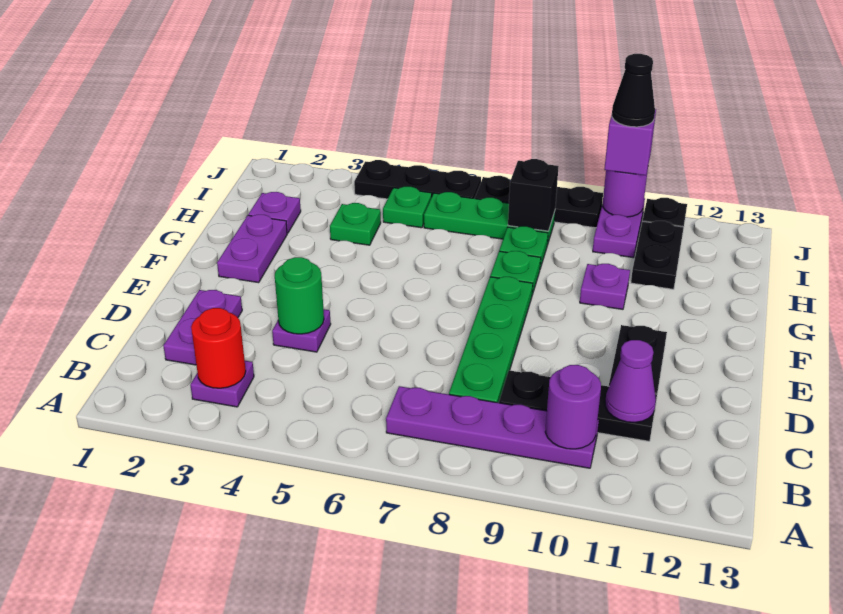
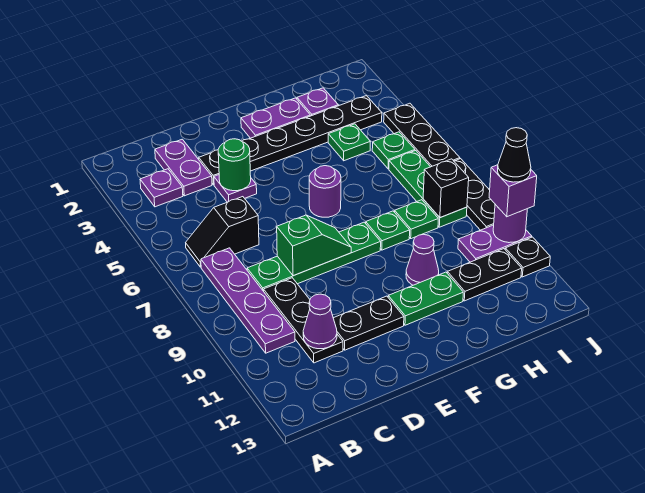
red round brick B3 level 2 -> none
none -> black slope B6:C6 level 1 top C
purple round brick B10 level 2 -> purple round brick F6 level 1
purple plate C2:D2 level 1 -> purple plate C2:C3 level 1
none -> black plate D3:I3 level 1
none -> green slope D8:E8 level 2 top D
none -> green plate F11:G11 level 1
purple plate G10 level 1 -> purple cone G10 level 1

